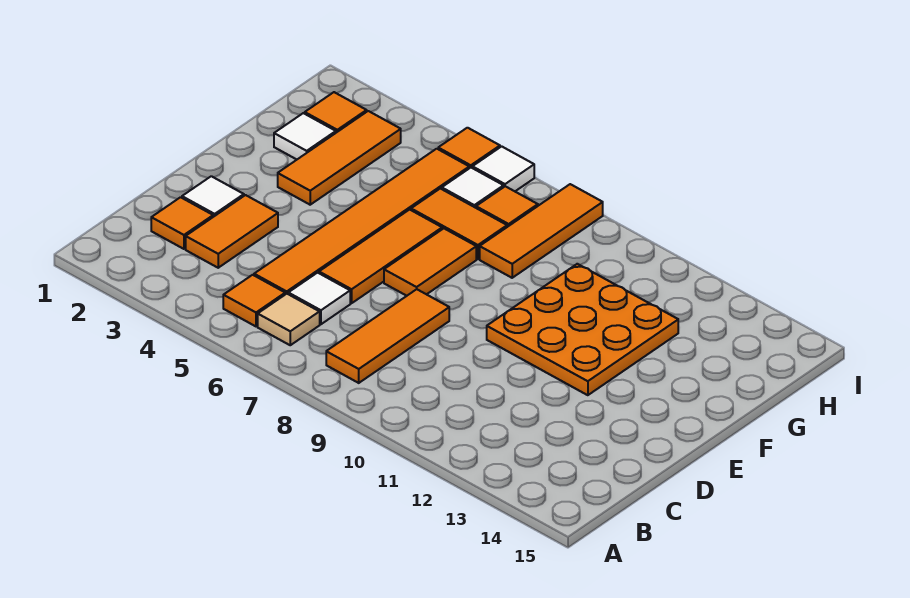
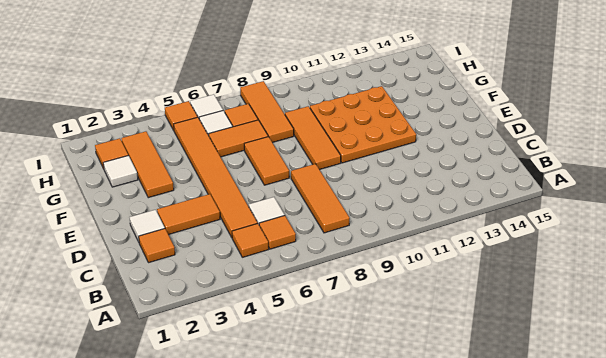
tan tile B6 level 1 -> orange tile B6 level 1
orange tile C3:D3 level 1 -> orange tile D3:D4 level 1
orange tile D6:F6 level 1 -> orange tile E9:G9 level 1

